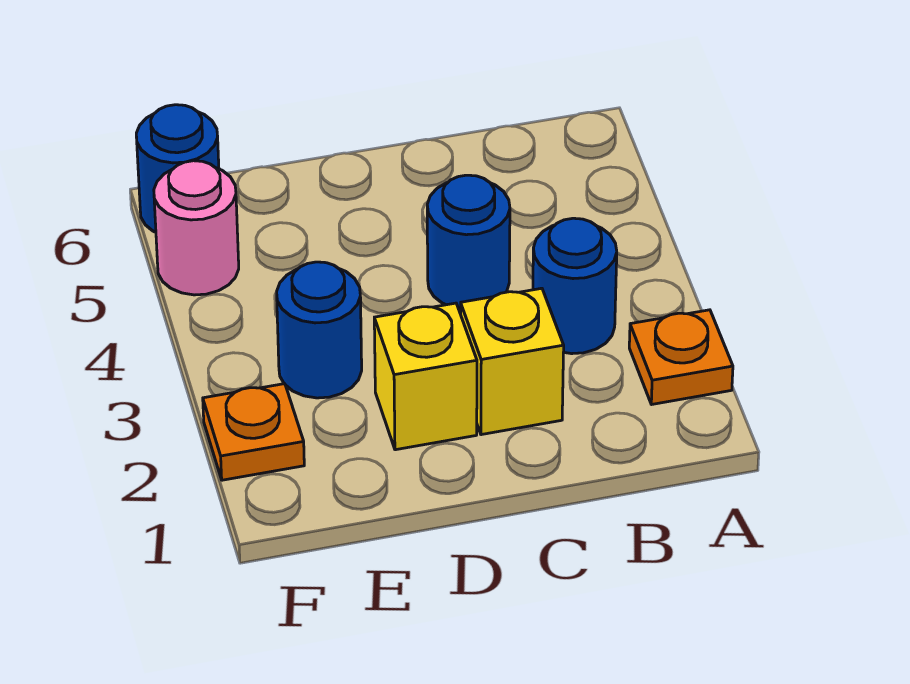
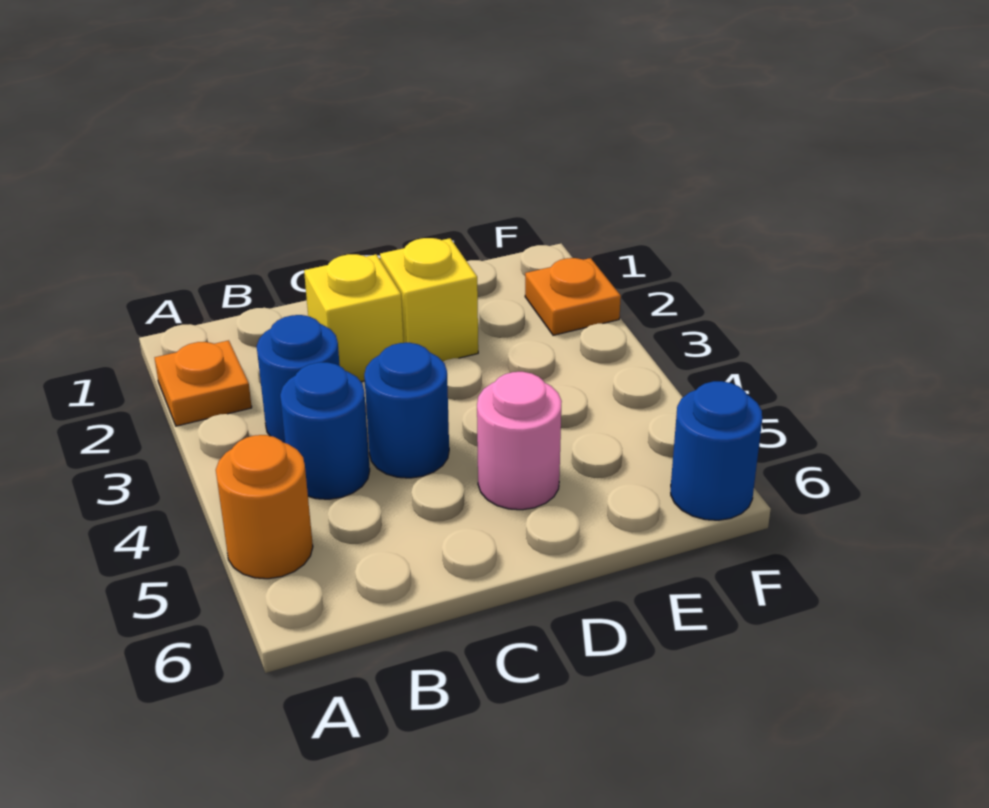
none -> orange round brick A5 level 1
blue round brick E3 level 1 -> blue round brick B4 level 1
pink round brick F5 level 1 -> pink round brick D5 level 1

